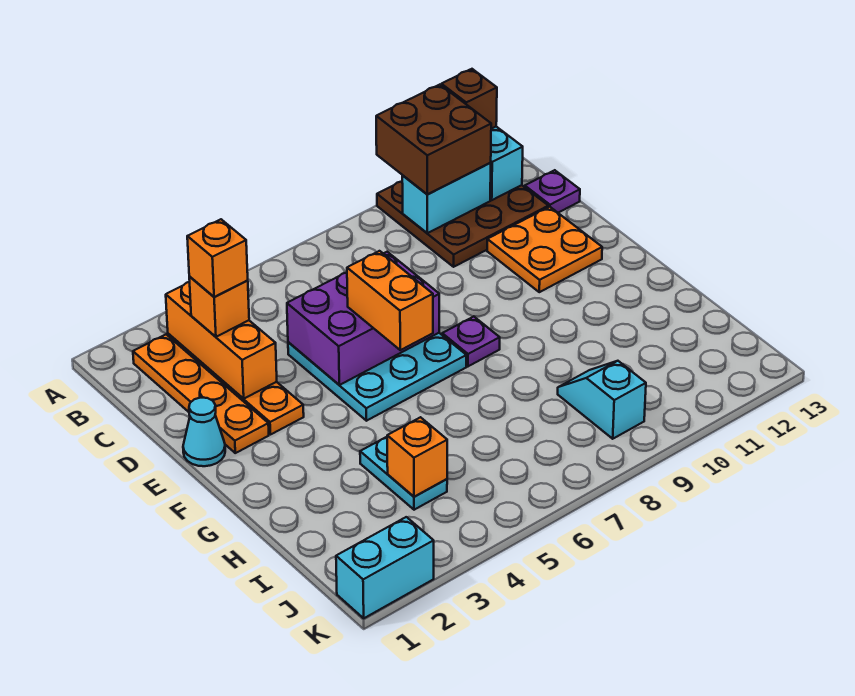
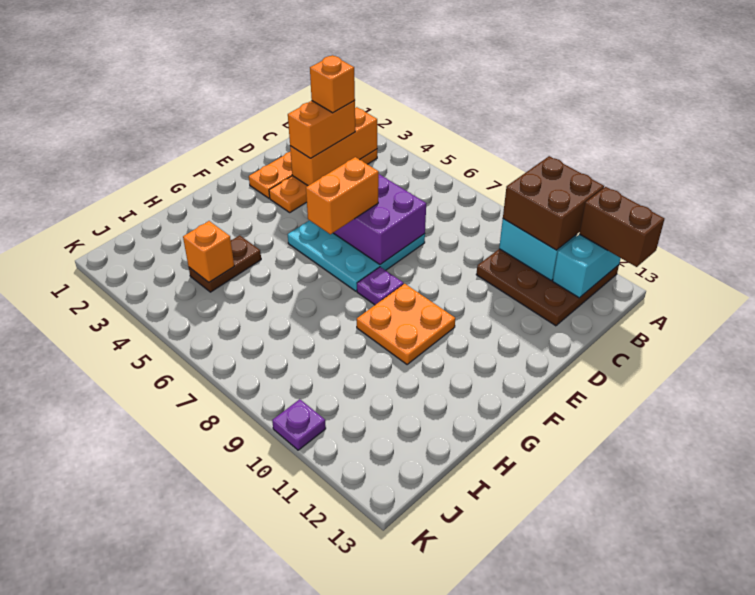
brown brick A12 level 3 -> brown brick A12:A13 level 3
orange brick C3 level 3 -> orange brick C3:D3 level 3
purple plate C13 level 1 -> purple plate K10 level 1
orange plate D11:E12 level 1 -> orange plate F9:G10 level 1
cyan cone E1 level 1 -> none
cyan plate H4:I4 level 1 -> brown plate H4:I4 level 1
cyan slope I9:J9 level 1 top J -> none
cyan brick K1:K2 level 1 -> none

